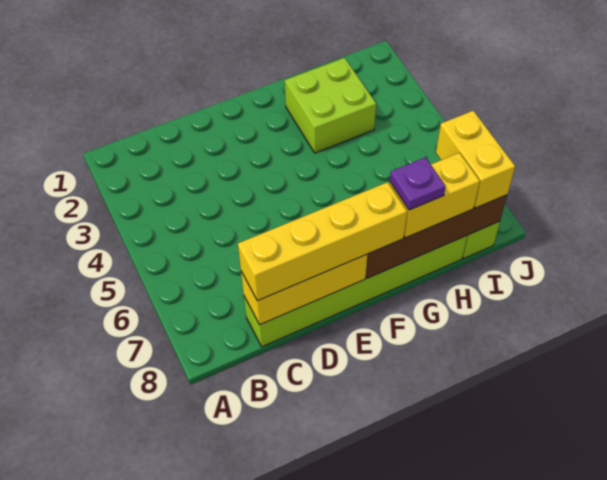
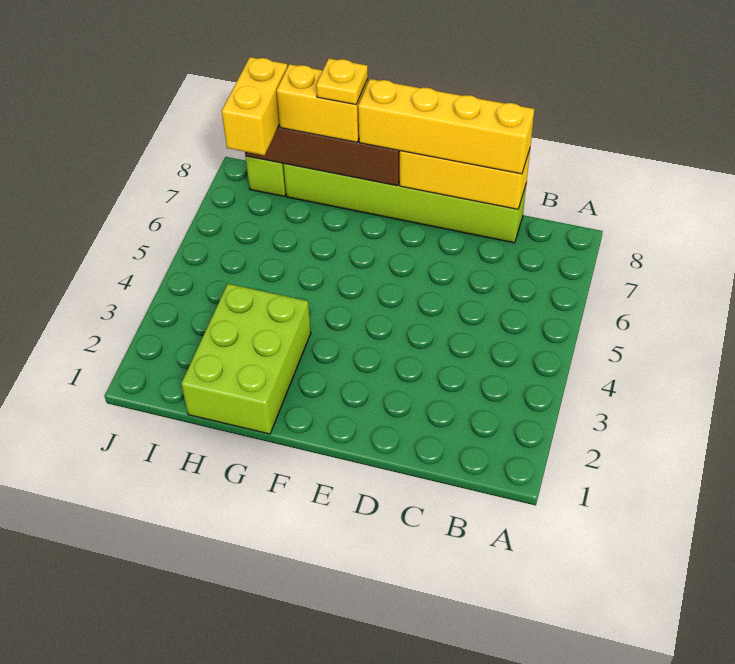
lime brick G2:H3 level 1 -> lime brick G1:H3 level 1
purple plate G8 level 4 -> yellow plate G8 level 4

